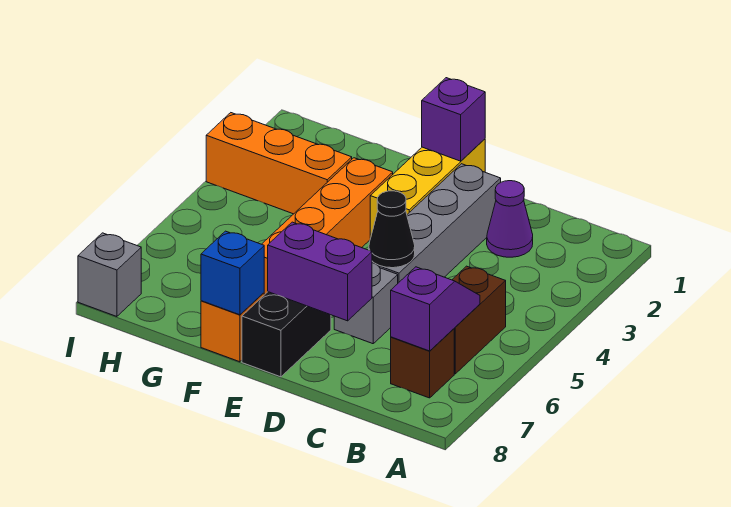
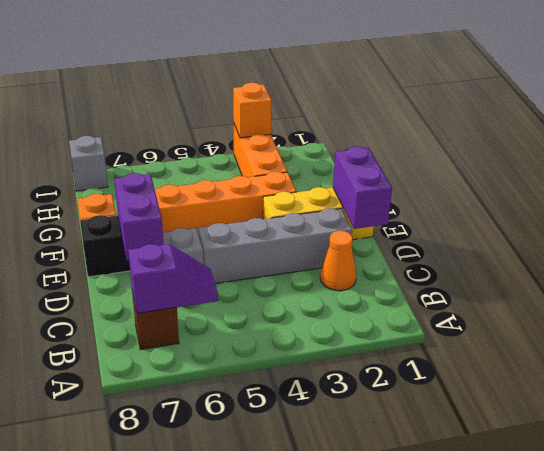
brown brick B5:B6 level 1 -> none
purple cone C2 level 1 -> orange cone C2 level 1
black cone D5 level 2 -> none
purple brick E1 level 2 -> purple brick D1:E1 level 2
blue brick F8 level 2 -> none
none -> orange brick I3 level 2

